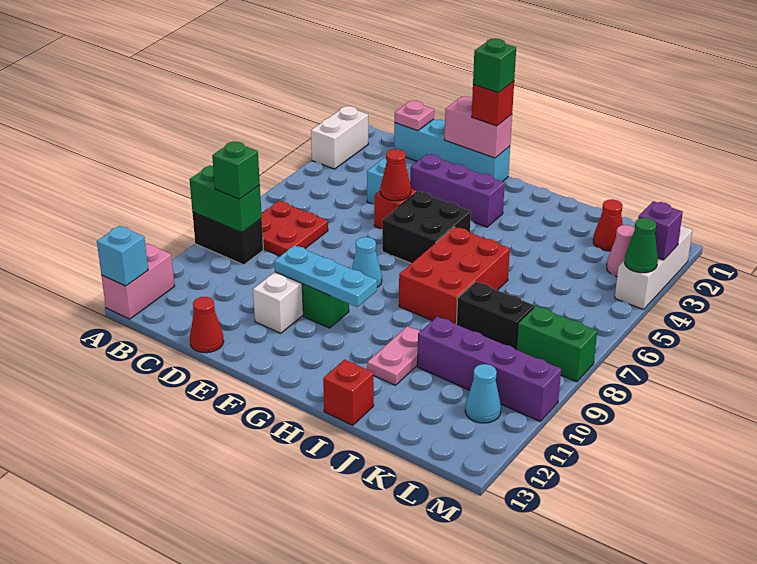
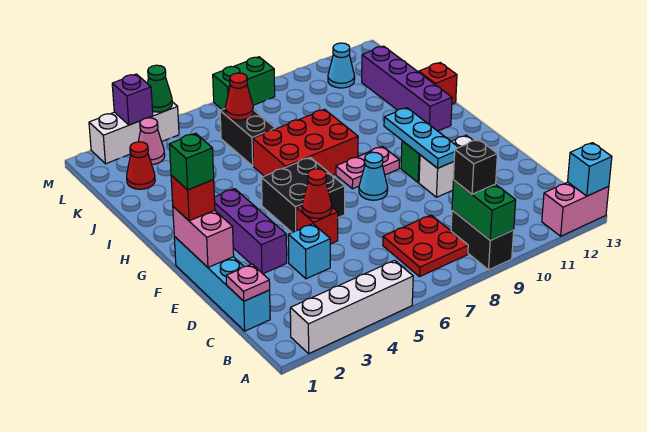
white brick A2:A3 level 1 -> white brick A2:A5 level 1
green brick B9 level 3 -> black brick B9 level 3
red cone D13 level 1 -> red cone K6 level 2
pink plate I10:I11 level 1 -> pink plate G8:G9 level 1
black brick J8:K8 level 1 -> black brick J6:K6 level 1
purple brick J10:M10 level 1 -> purple brick H12:K12 level 1
green brick L8:M8 level 1 -> green brick M7:M8 level 1

